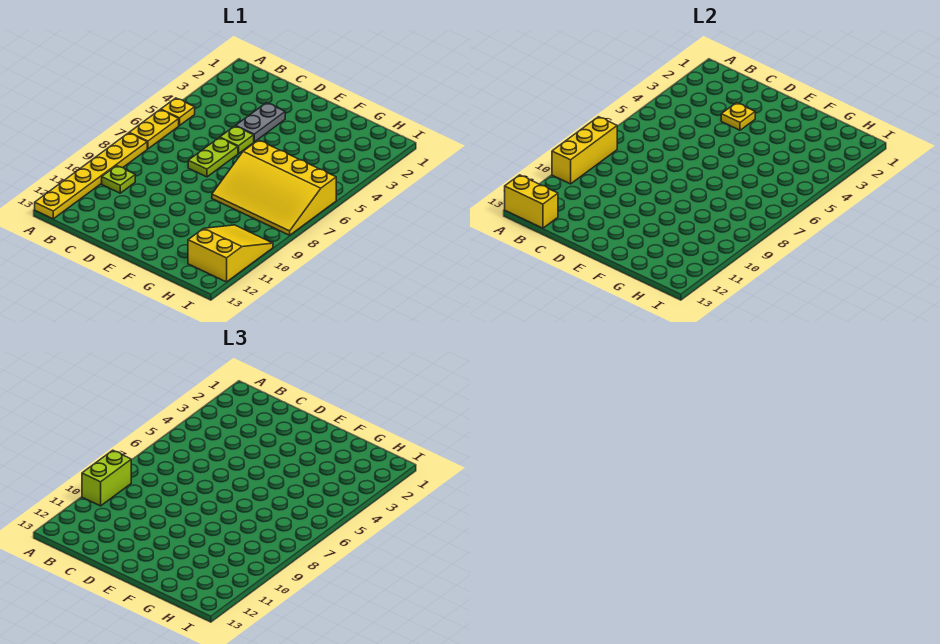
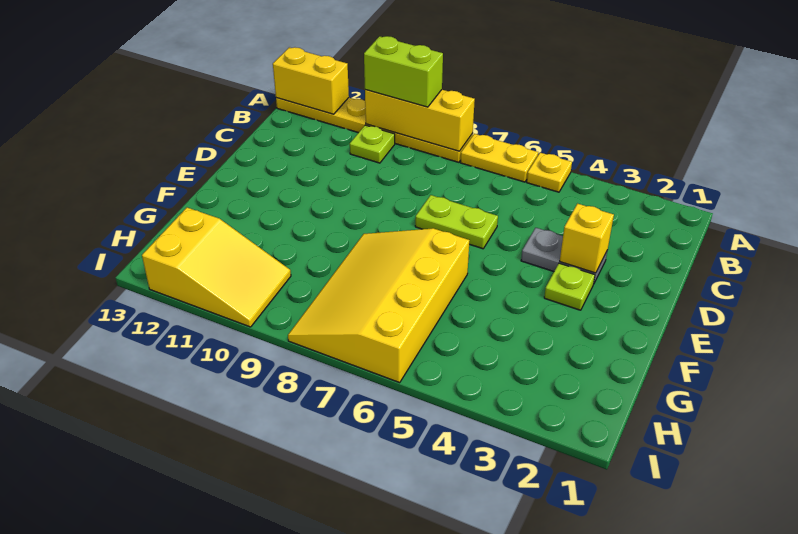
yellow brick A13:B13 level 2 -> yellow brick A12:A13 level 2
yellow plate D3 level 2 -> yellow brick D3 level 2
lime plate D5 level 1 -> lime plate E3 level 1

